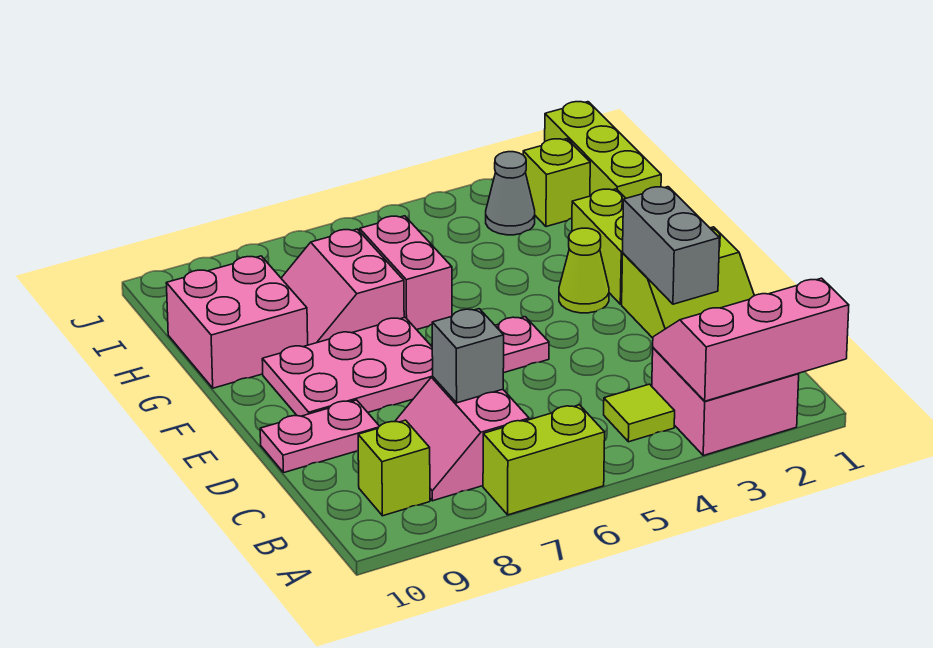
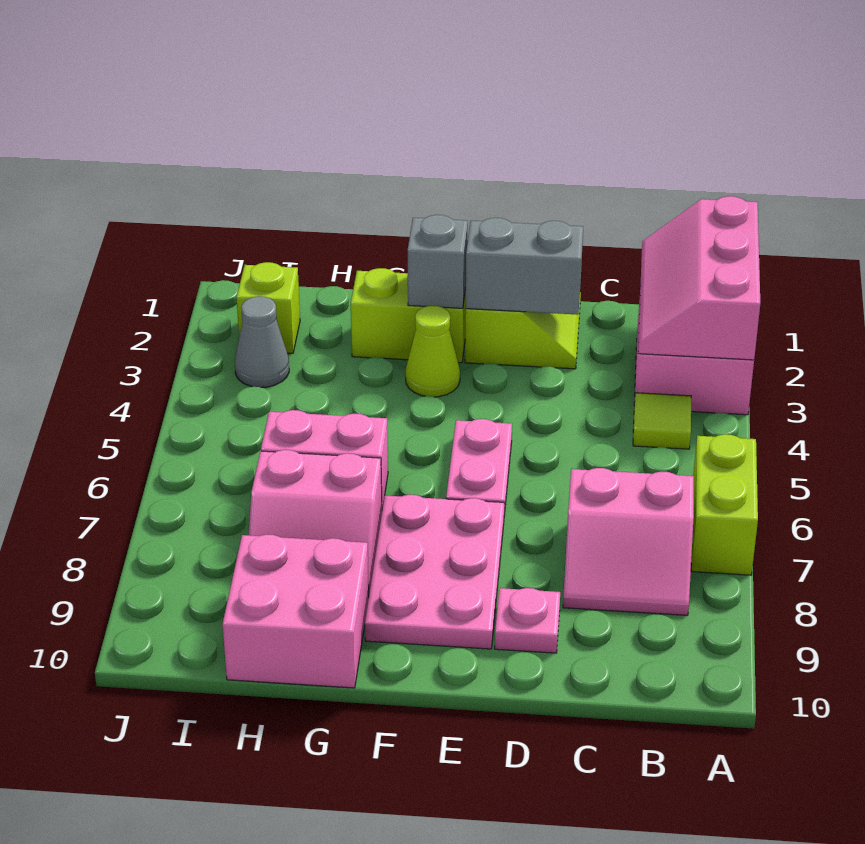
lime brick B9 level 1 -> none
grey brick C7 level 2 -> grey brick F2 level 2
pink plate D9:D10 level 1 -> pink plate D9 level 1
lime brick H1:J1 level 1 -> none

